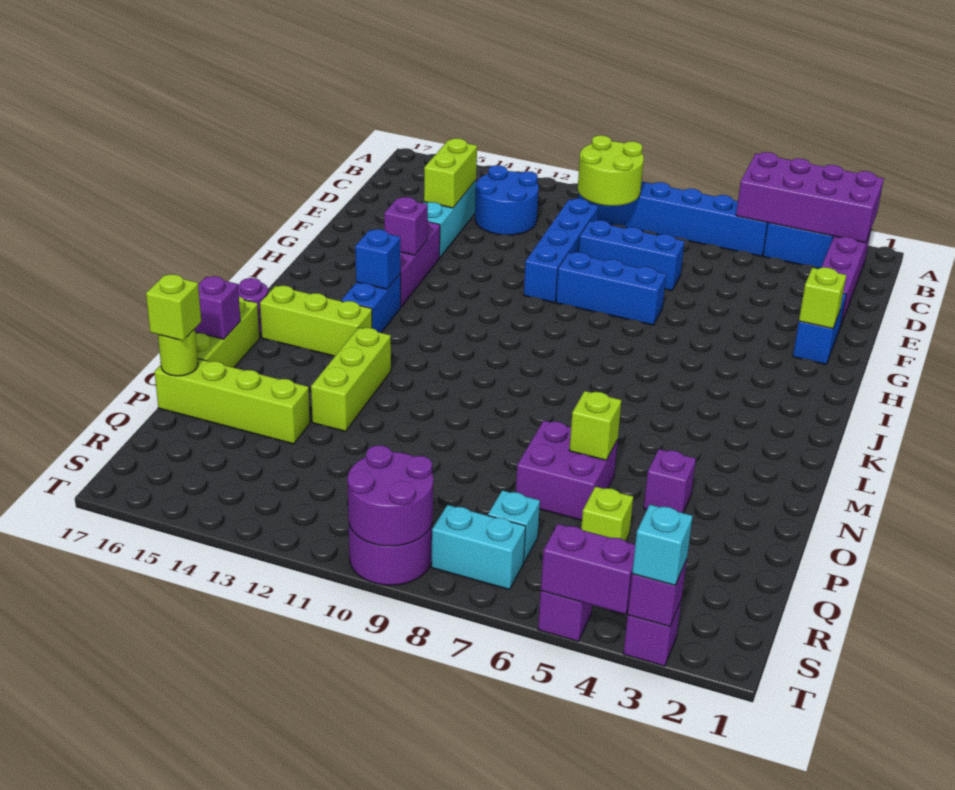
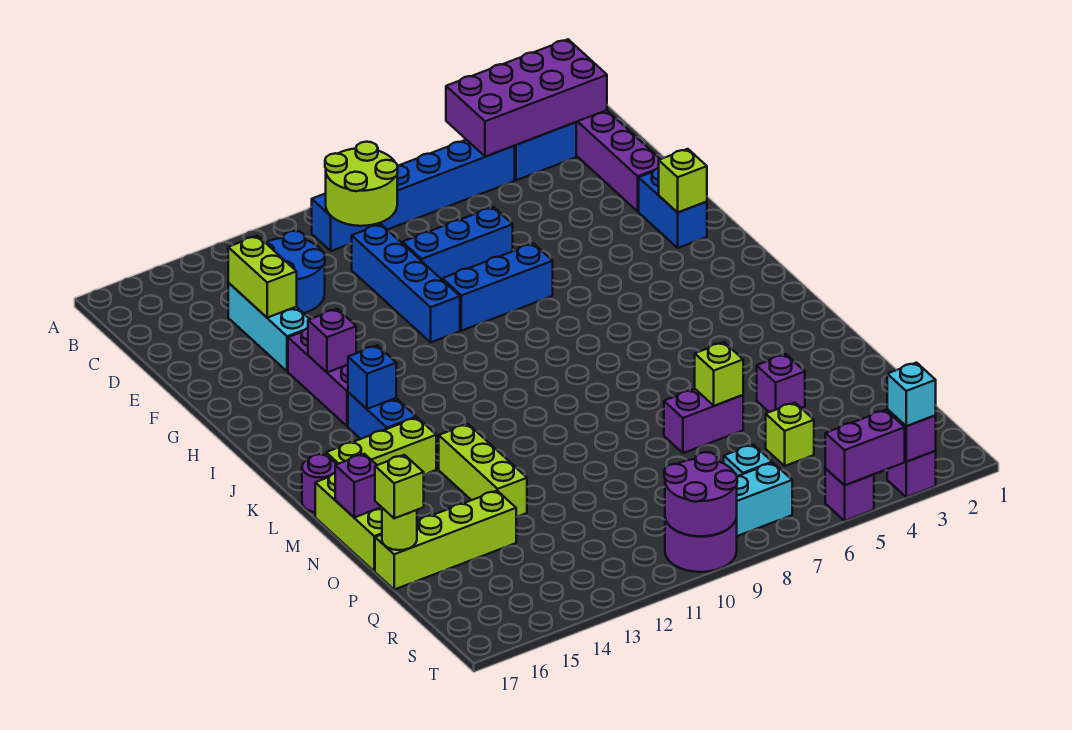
purple brick O6:P7 level 1 -> purple brick O6:O7 level 1

